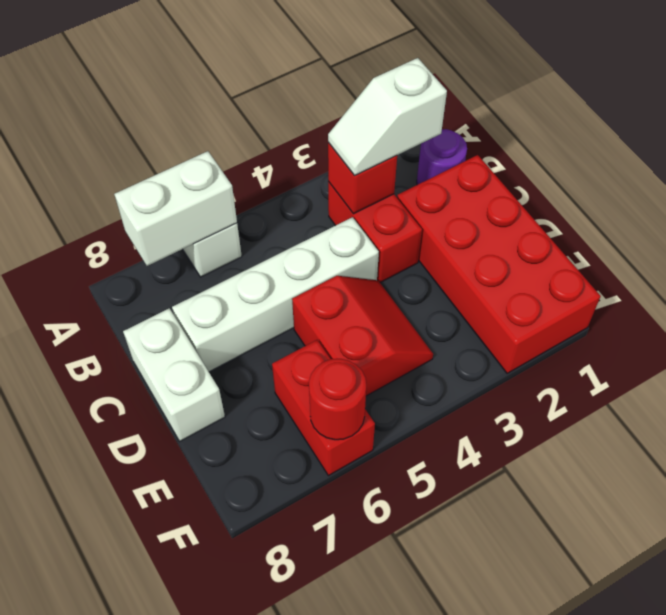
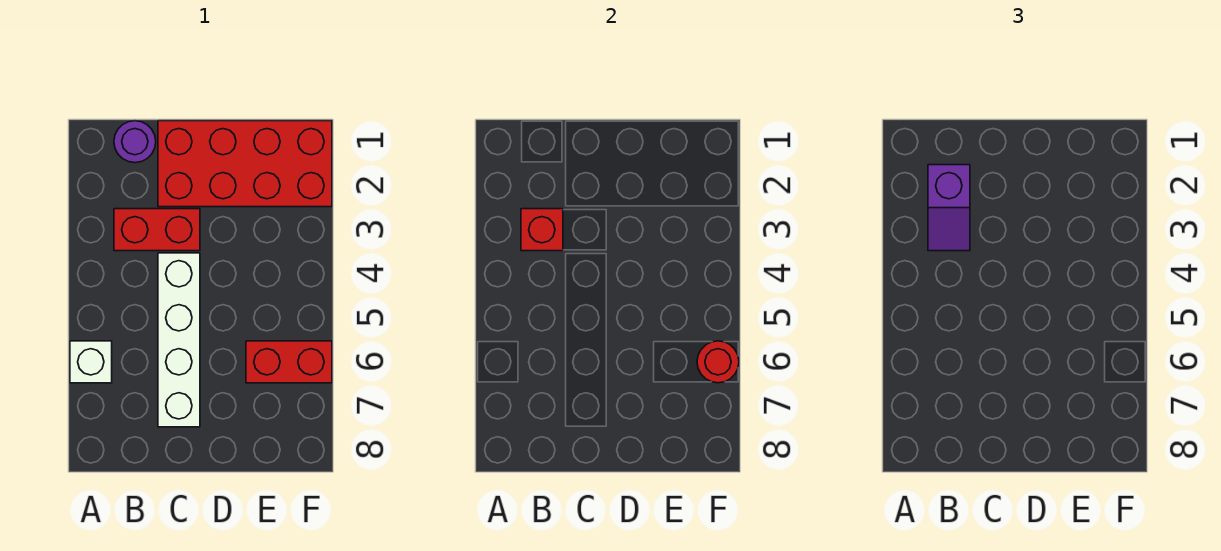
white brick A6:A7 level 2 -> none
white slope B2:B3 level 3 top 2 -> purple slope B2:B3 level 3 top 2
white brick C8:D8 level 1 -> none
red slope D4:E5 level 1 top 5 -> none

